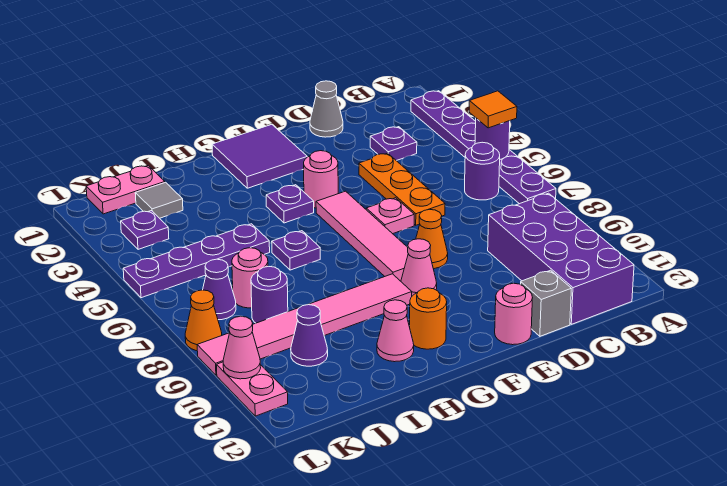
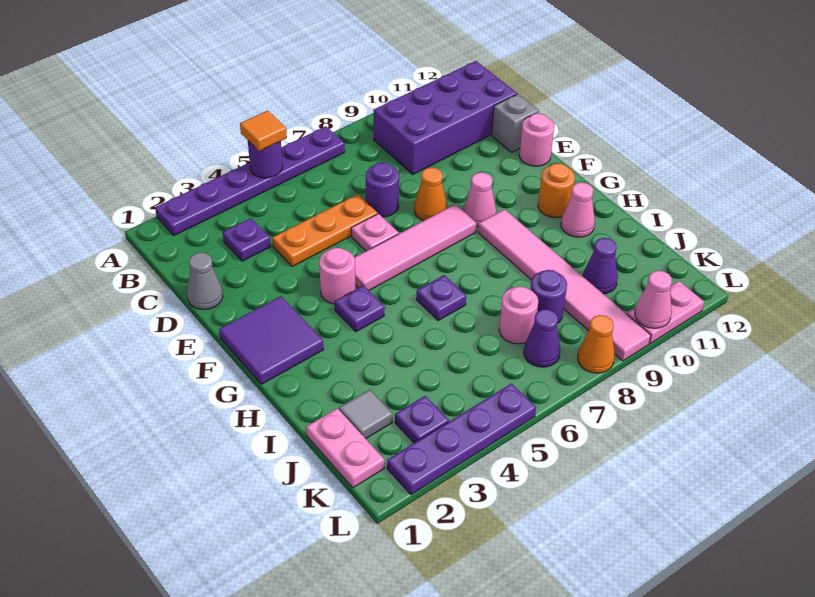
purple round brick B6 level 1 -> purple round brick D7 level 1
purple plate I5:L5 level 1 -> purple plate L2:L5 level 1

